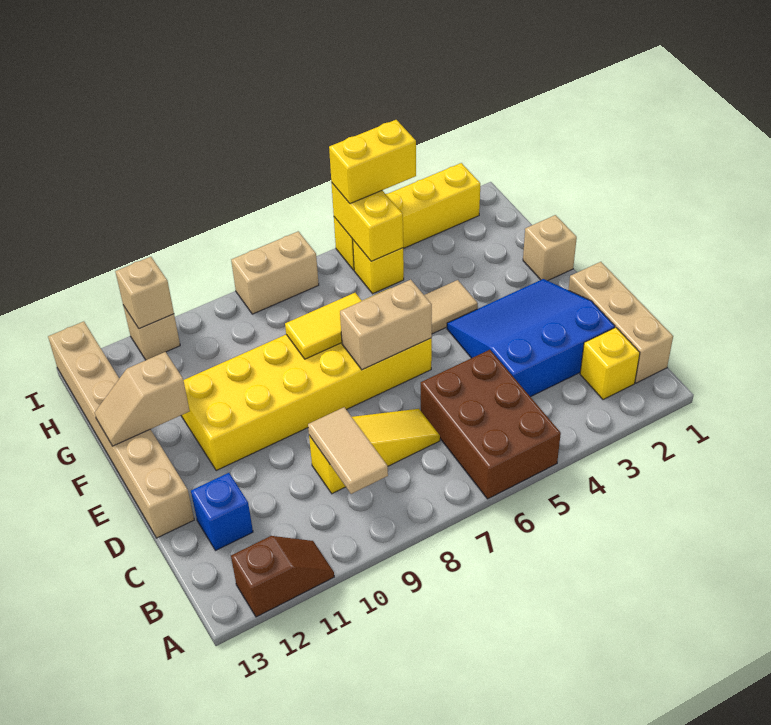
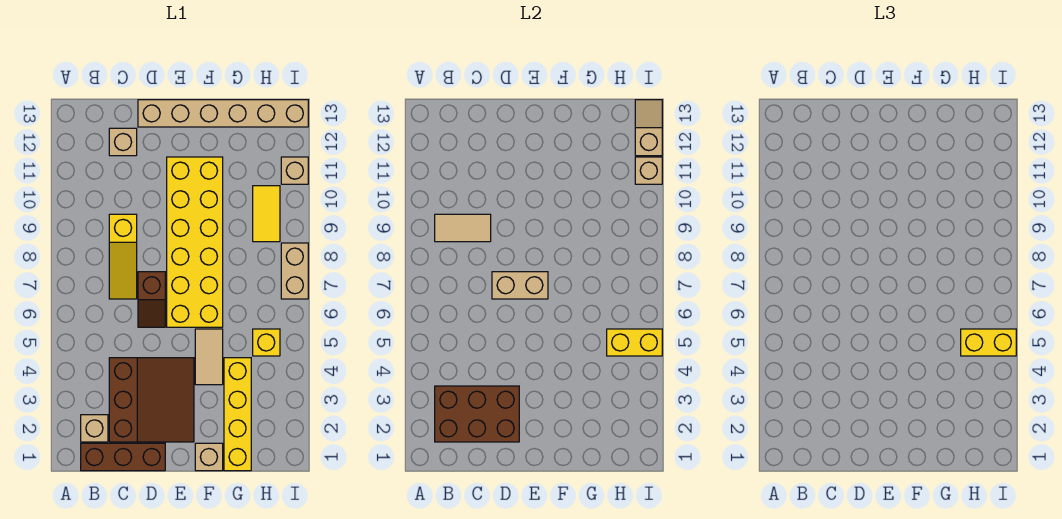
brown brick A5:C6 level 1 -> brown brick B2:D3 level 2
brown slope A11:A12 level 1 top 12 -> brown slope D6:D7 level 1 top 7
tan brick B1:D1 level 1 -> brown brick B1:D1 level 1
yellow brick B2 level 1 -> tan brick B2 level 1
blue slope C2:E4 level 1 top C -> brown slope C2:E4 level 1 top C
blue brick C12 level 1 -> tan brick C12 level 1
tan brick E6:E7 level 2 -> tan brick D7:E7 level 2
yellow tile F7:F8 level 2 -> yellow tile H9:H10 level 1
tan slope F12:F13 level 2 top 12 -> tan slope I12:I13 level 2 top 12
yellow brick I2:I5 level 1 -> yellow brick G1:G4 level 1
yellow brick I4:I5 level 3 -> yellow brick H5:I5 level 3

